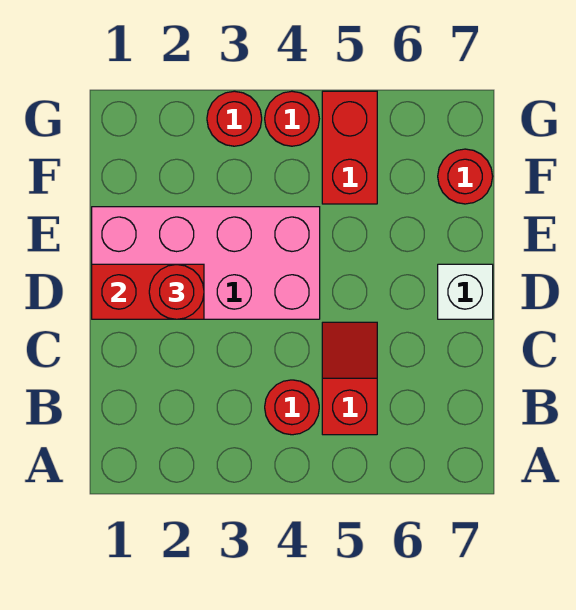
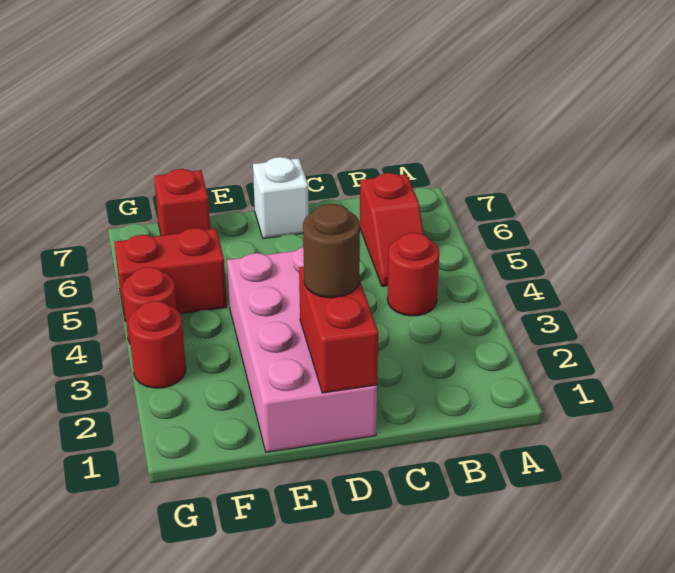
red slope B5:C5 level 1 top B -> red slope B5:B6 level 1 top 6
red round brick D2 level 3 -> brown round brick D2 level 3
red round brick F7 level 1 -> red brick F7 level 1

